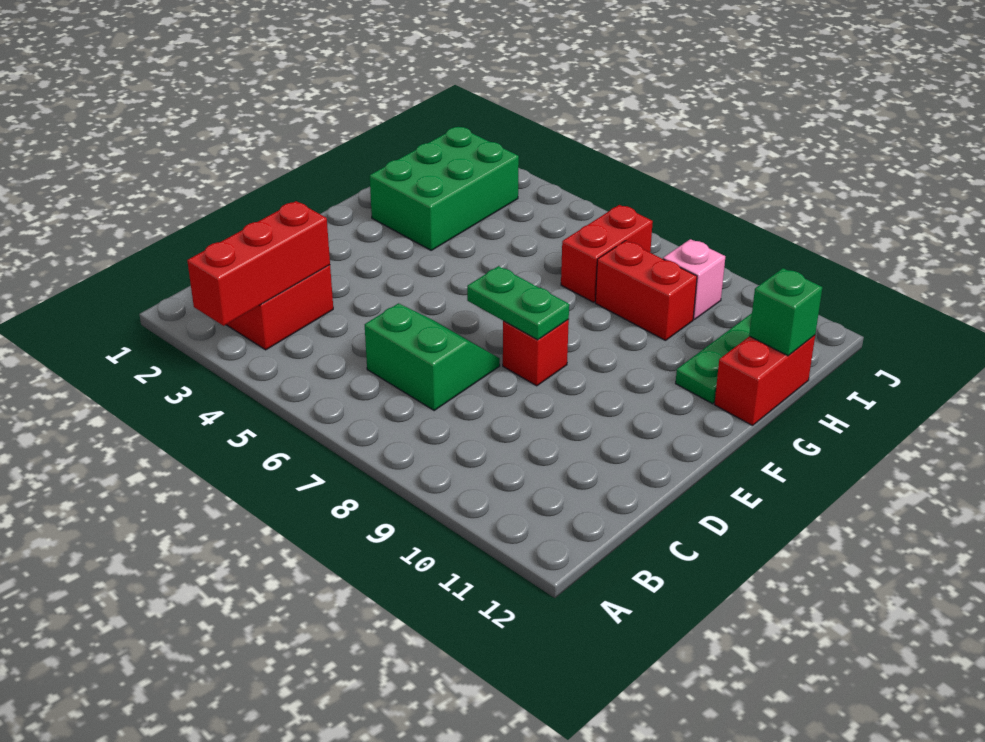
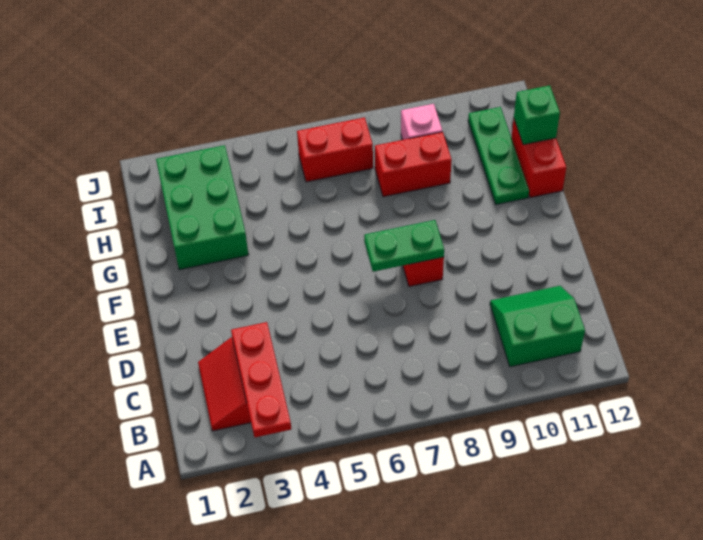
red brick A3:C3 level 2 -> red plate A3:C3 level 2
green slope C6:D7 level 1 top C -> green slope B10:C11 level 1 top B
red brick H7:I7 level 1 -> red brick I6:I7 level 1

